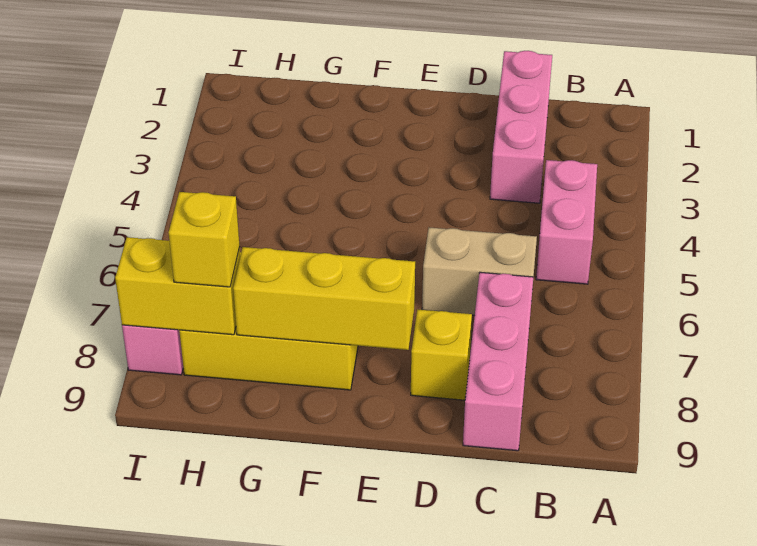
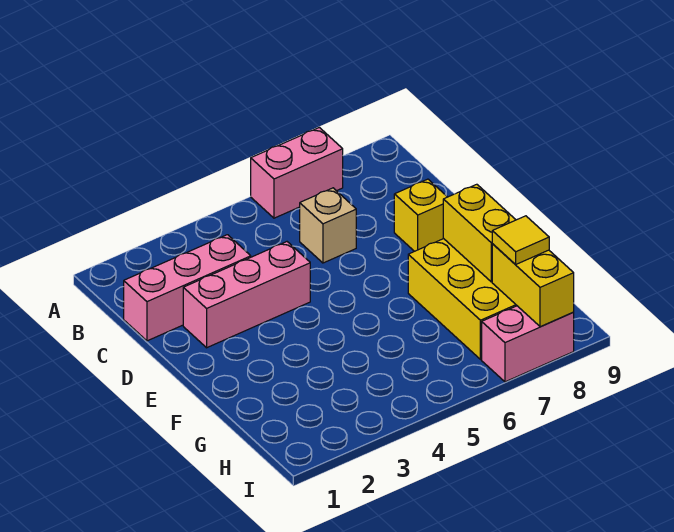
pink brick B4:B5 level 1 -> pink brick A6:A7 level 1
tan brick C6:D6 level 1 -> tan brick C6 level 1
pink brick C7:C9 level 1 -> pink brick D2:D4 level 1
yellow brick E8:G8 level 2 -> yellow brick F8:G8 level 2
yellow brick H8 level 3 -> yellow tile H8 level 3

